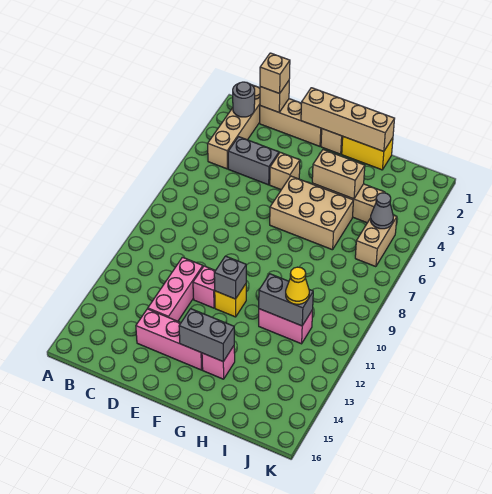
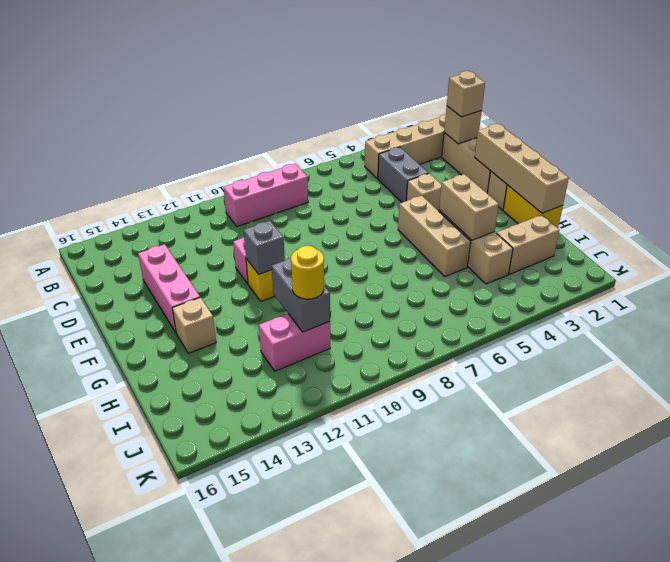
grey round brick B2 level 2 -> none
pink brick D11:D13 level 1 -> pink brick B8:B10 level 1
tan brick F5:H6 level 1 -> tan brick F5:H5 level 1
grey brick F14:G14 level 2 -> none
pink brick G14 level 1 -> tan brick G14 level 1
pink brick H11:I11 level 1 -> pink brick I11:I12 level 1
yellow cone I11 level 3 -> yellow round brick I11 level 3
tan brick J5:J6 level 1 -> tan brick I2:I3 level 1
grey cone J5 level 2 -> none

